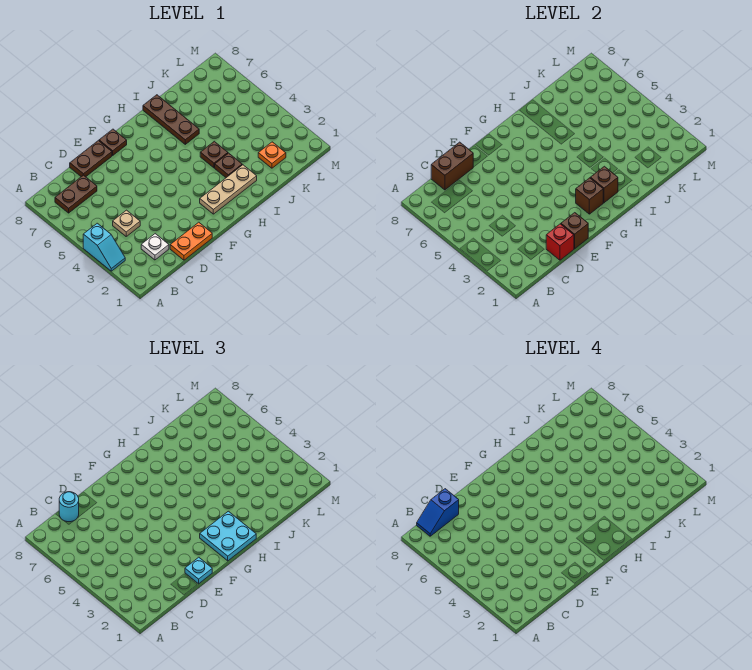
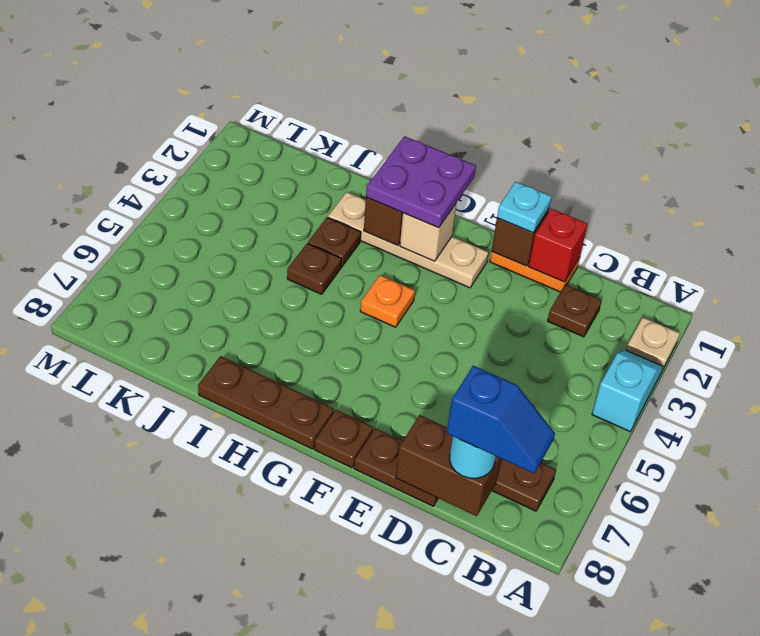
white plate C2 level 1 -> brown plate C2 level 1
tan plate C4 level 1 -> tan plate A2 level 1
cyan plate G1:H2 level 3 -> purple plate G1:H2 level 3
tan plate G2:I2 level 1 -> tan plate F2:I2 level 1
brown brick G2 level 2 -> tan brick G2 level 2
brown plate I6:I8 level 1 -> brown plate G8:I8 level 1
orange plate K2 level 1 -> orange plate G4 level 1

